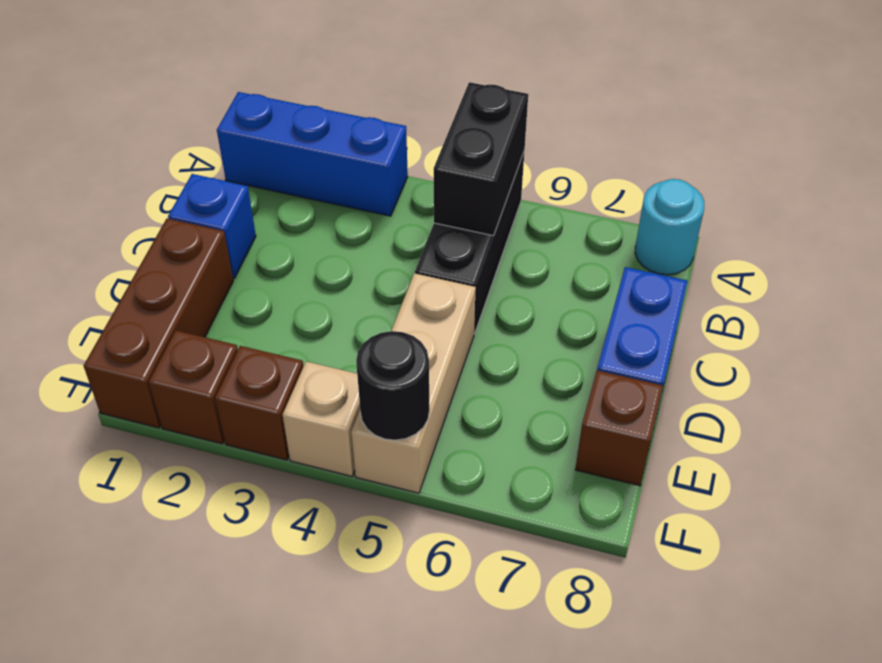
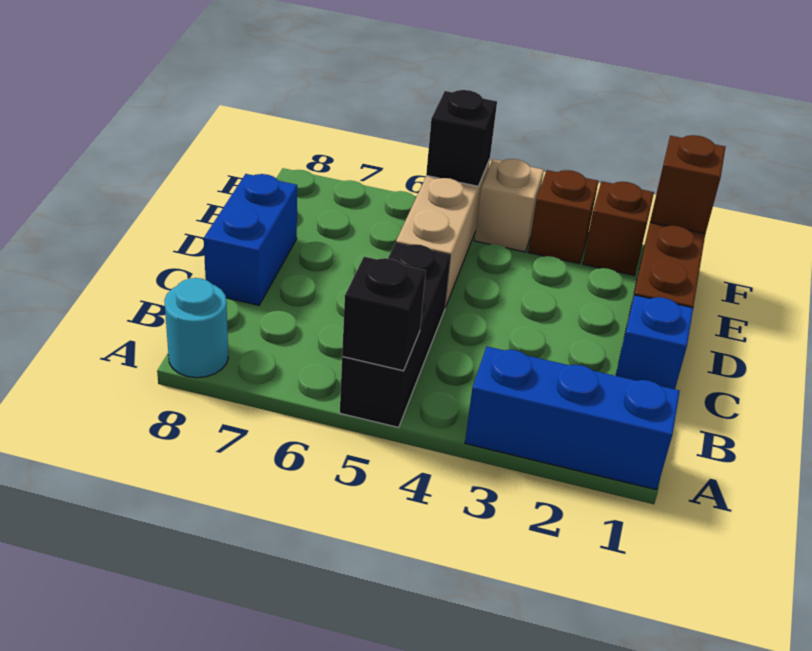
black brick A5:B5 level 2 -> black brick A5 level 2
brown brick E8 level 1 -> brown brick F1 level 2
black round brick F5 level 2 -> black brick F5 level 2

